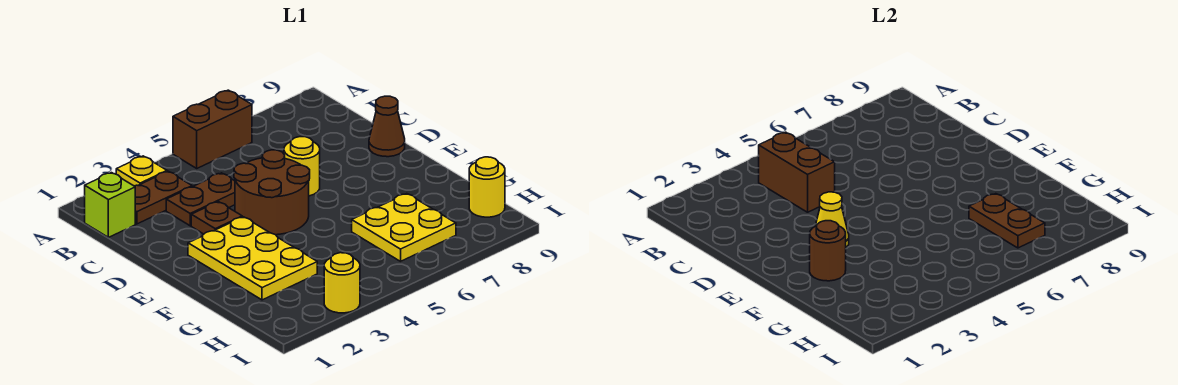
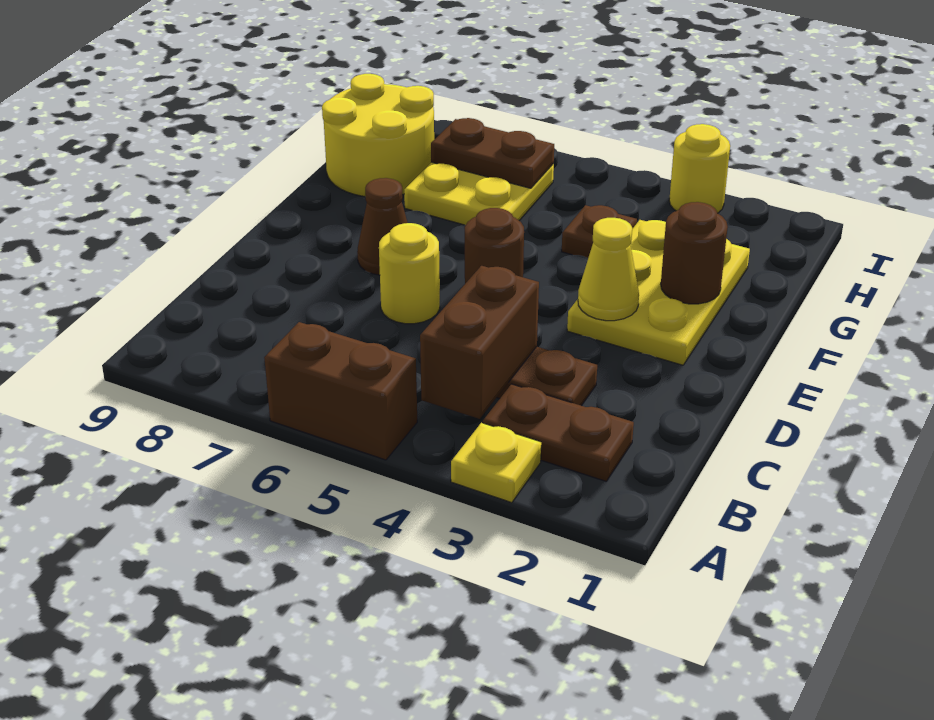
lime brick B1 level 1 -> none
brown plate D3 level 1 -> brown plate G4 level 1
brown round brick D4:E5 level 1 -> brown round brick E5 level 1
brown cone D9 level 1 -> brown cone E7 level 1
brown plate G7:H7 level 2 -> brown plate H6:H7 level 2
yellow round brick H9 level 1 -> yellow round brick G8:H9 level 1

